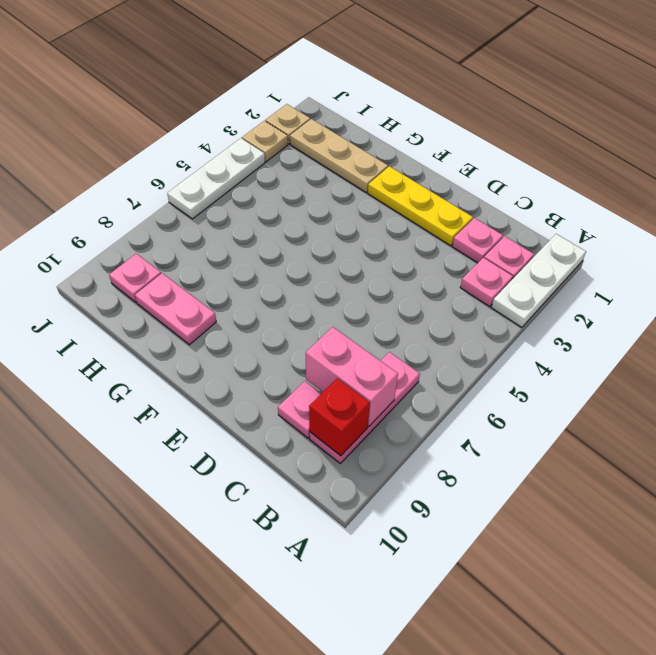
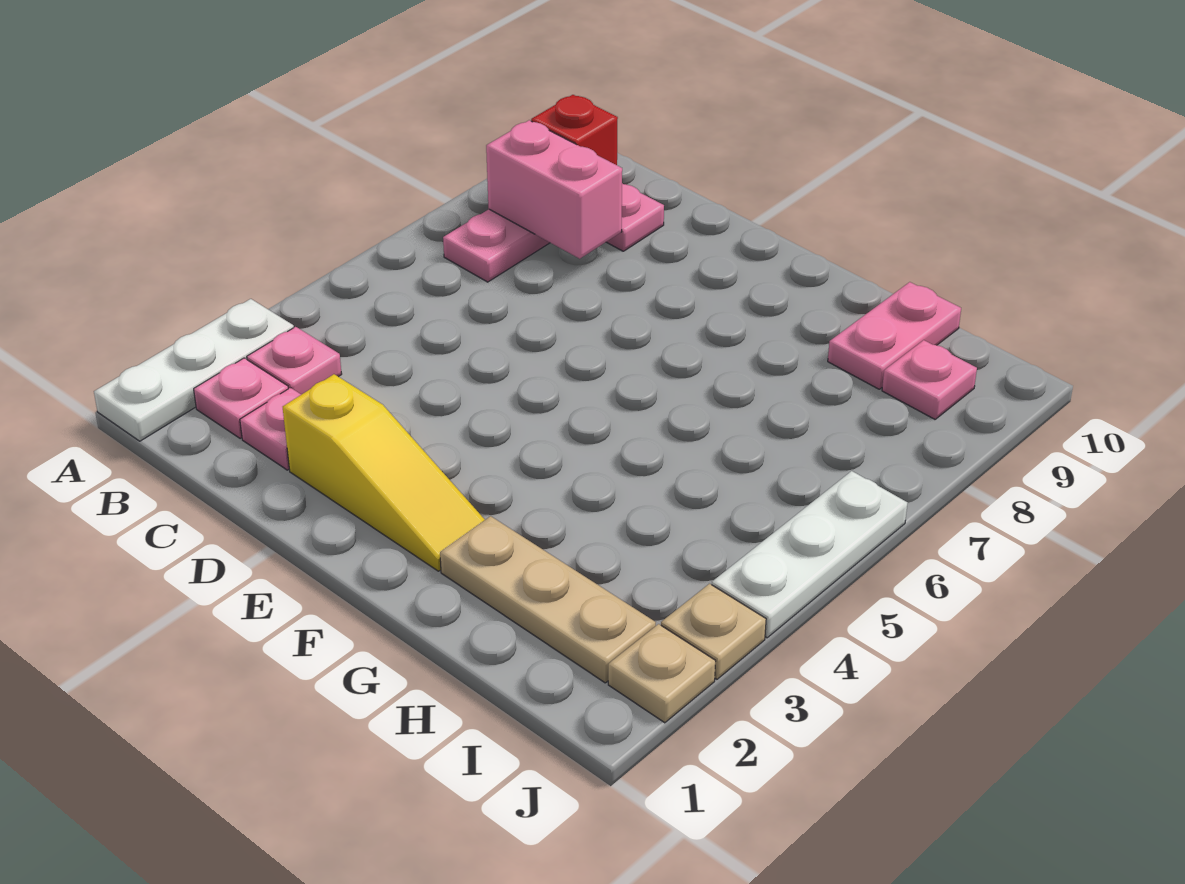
yellow plate D2:F2 level 1 -> yellow slope D2:F2 level 1 top D
pink plate G9:H9 level 1 -> pink plate H9:H10 level 1

